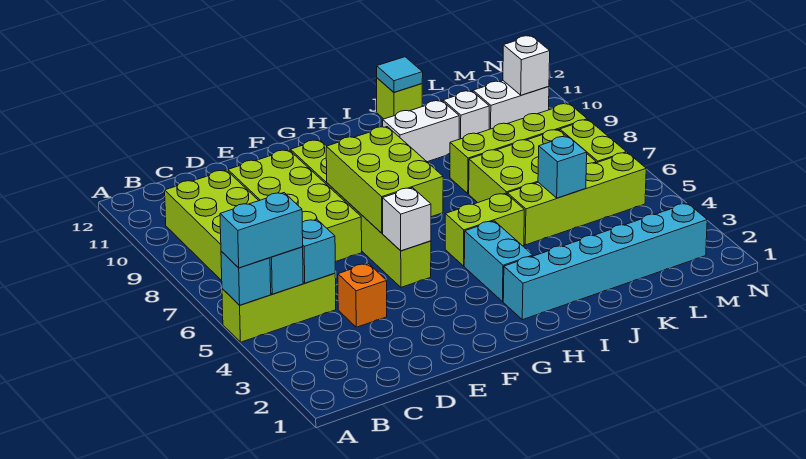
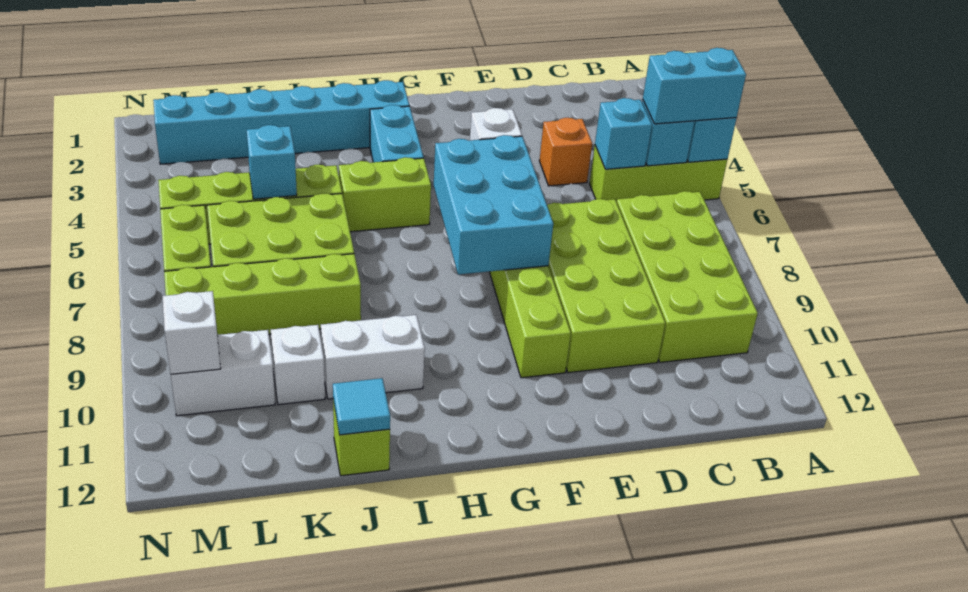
lime brick F6:G8 level 2 -> cyan brick F6:G8 level 2

